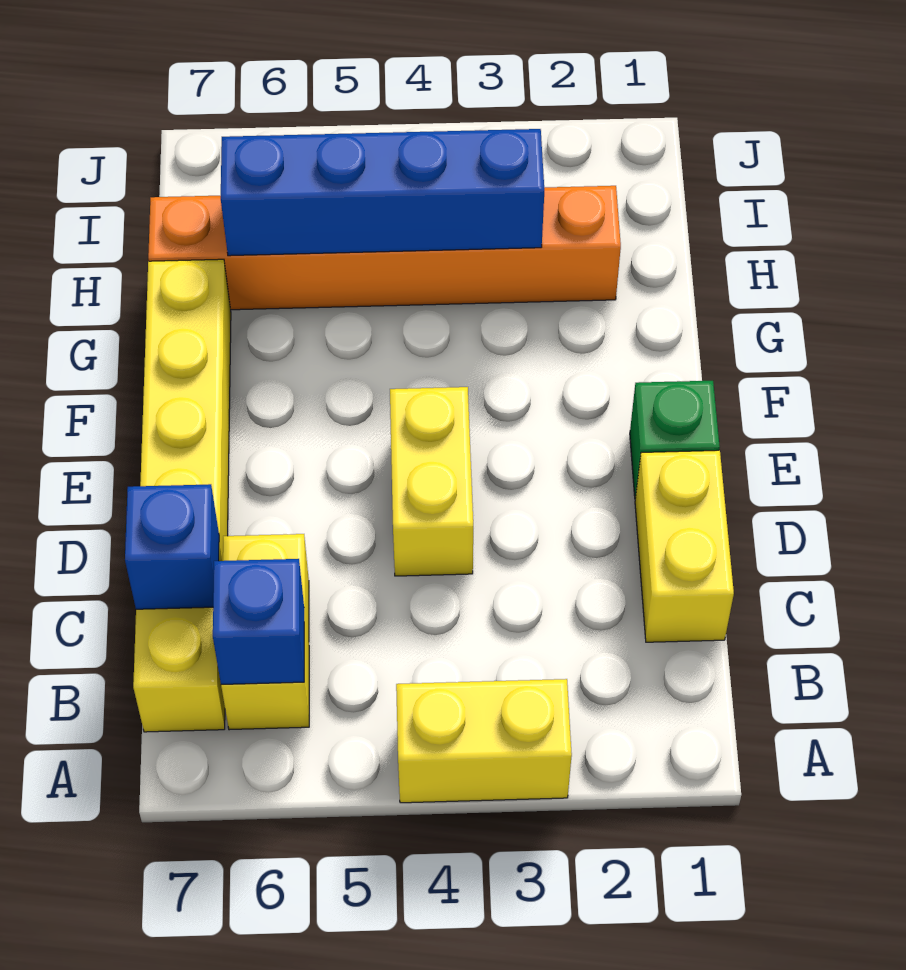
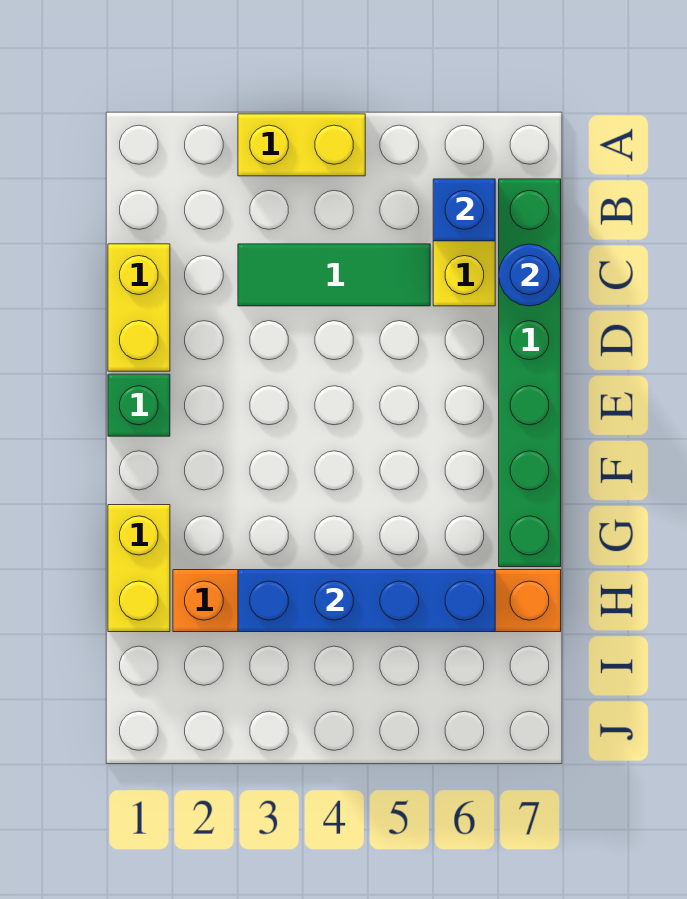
yellow brick B7:G7 level 1 -> green brick B7:G7 level 1
none -> green tile C3:C5 level 1
blue brick C7 level 2 -> blue round brick C7 level 2
yellow brick D4:E4 level 1 -> yellow brick G1:H1 level 1

